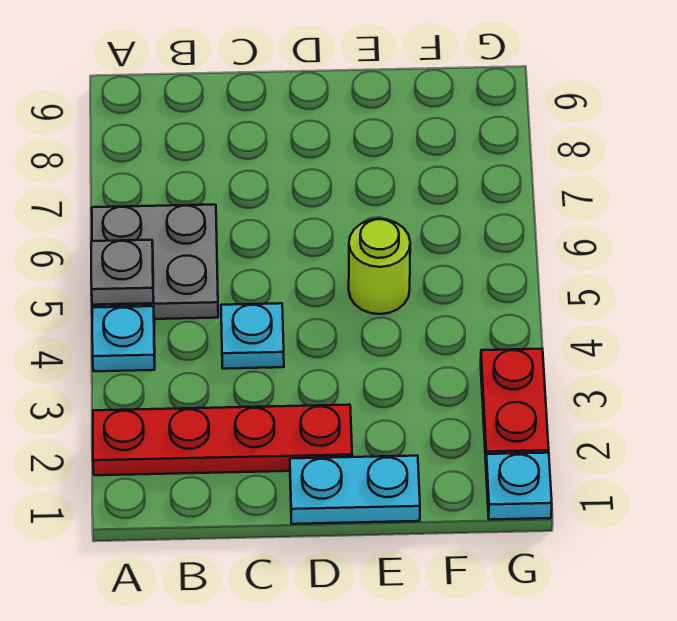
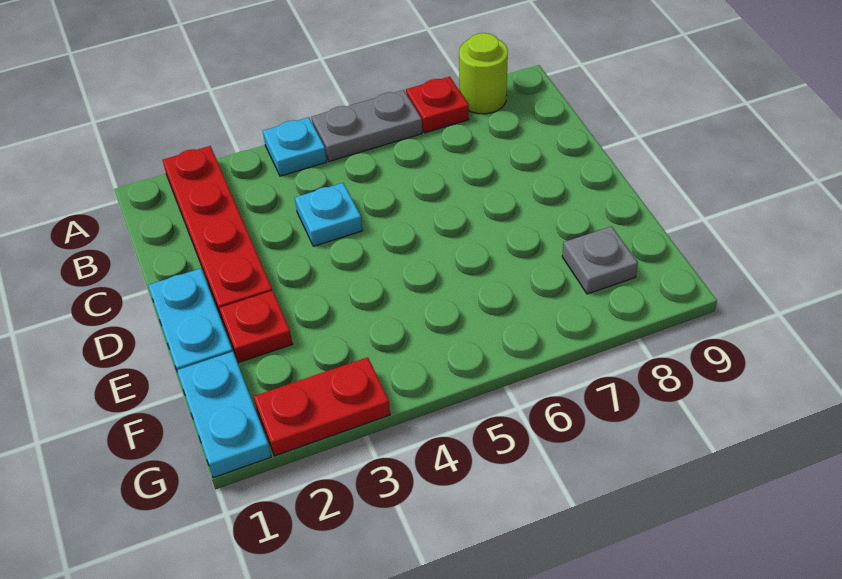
grey plate A5:B6 level 1 -> grey plate A5:A6 level 1
grey plate A5 level 2 -> grey plate F8 level 1
none -> red plate A7 level 1
none -> red plate E2 level 1
lime round brick E5 level 1 -> lime round brick A8 level 1
cyan plate G1 level 1 -> cyan plate F1:G1 level 1

